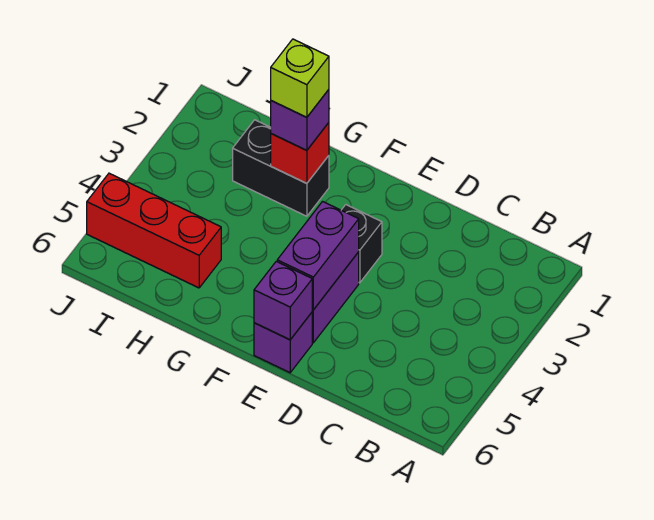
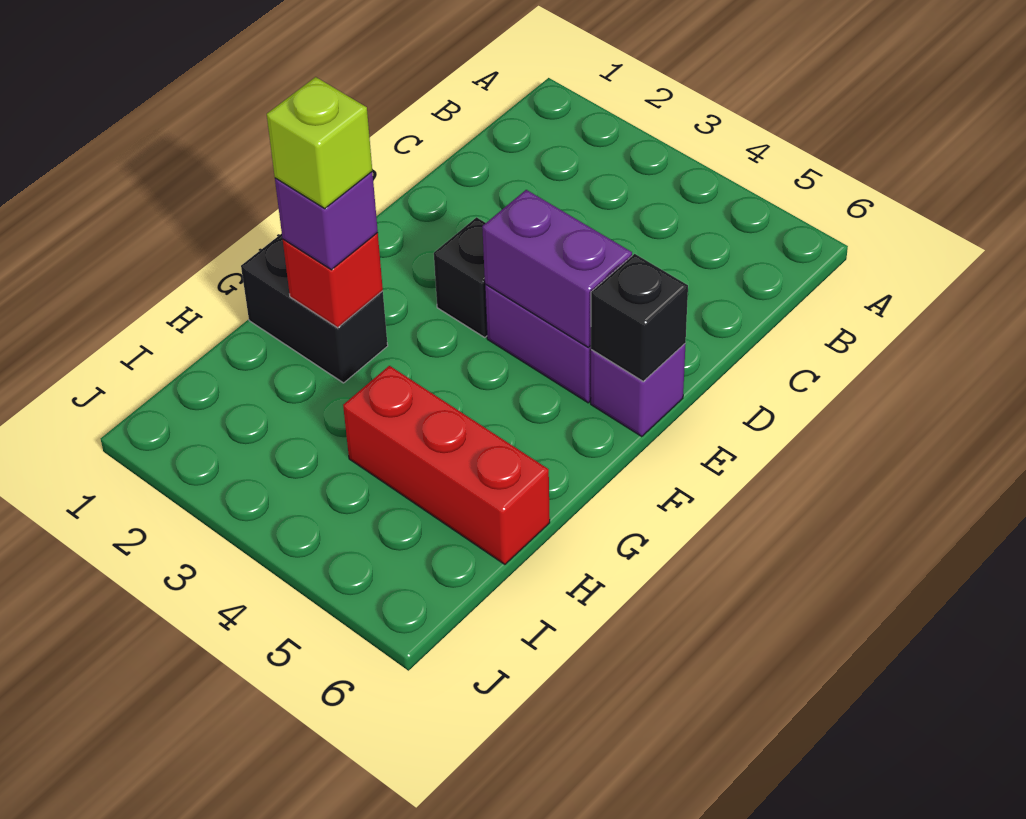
purple brick E6 level 2 -> black brick E6 level 2
black brick G2:H2 level 1 -> black brick G1:G2 level 1
red brick H5:J5 level 1 -> red brick H4:H6 level 1

